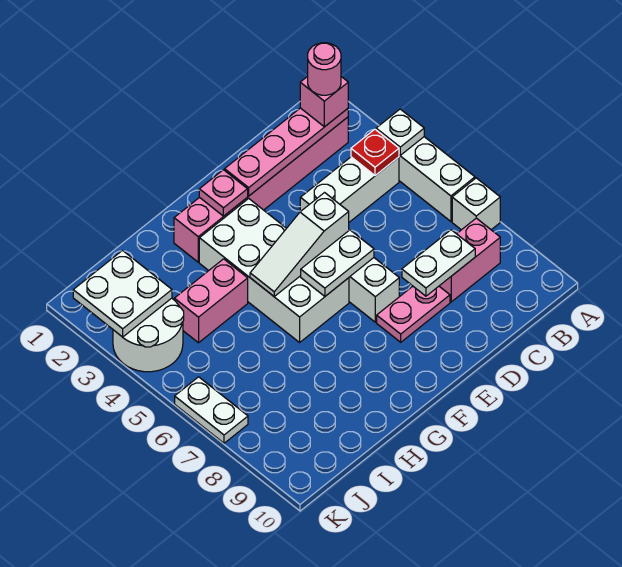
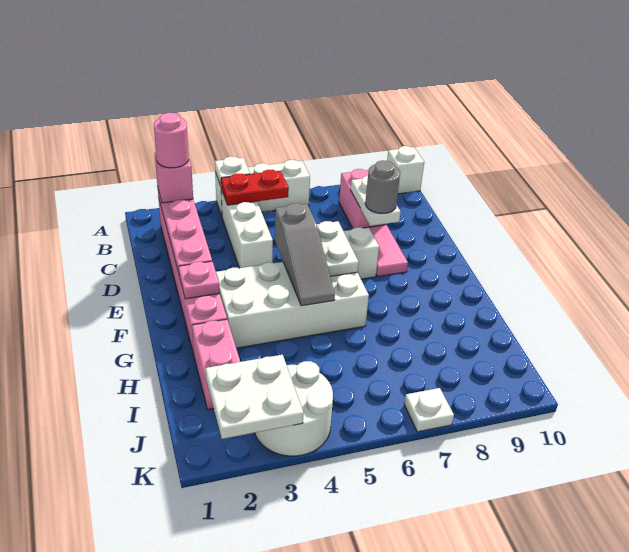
white brick A7 level 1 -> white brick A10 level 1
red plate B4 level 2 -> red plate B4:B5 level 2
pink plate D8:E8 level 1 -> pink tile D8:E8 level 1
none -> grey round brick D8 level 3
white slope E5:G5 level 2 top E -> grey slope E5:G5 level 2 top E
pink brick H4:I4 level 1 -> pink brick H2:I2 level 1
white plate K6:K7 level 1 -> white plate K7 level 1

